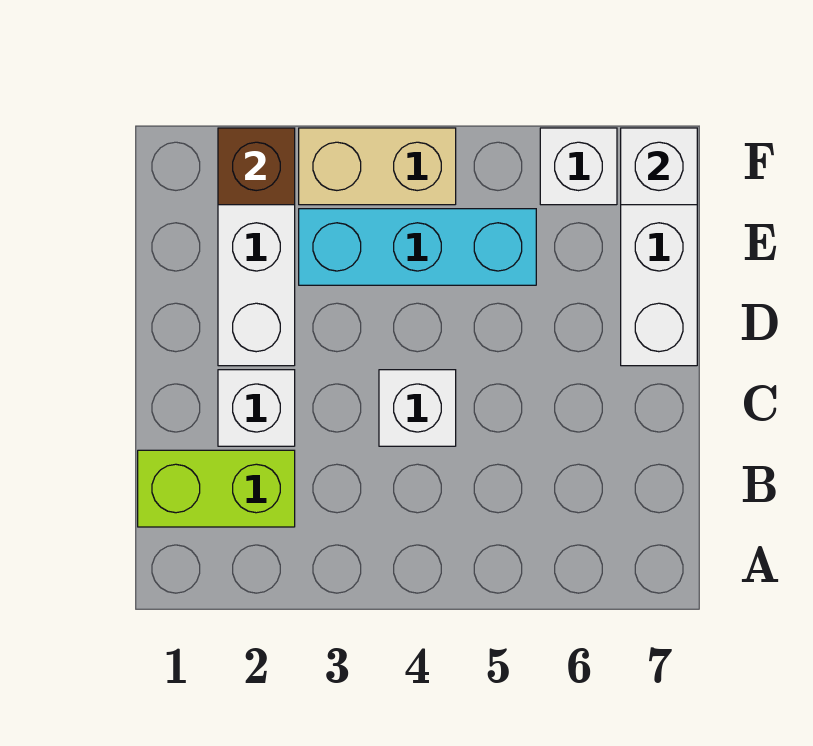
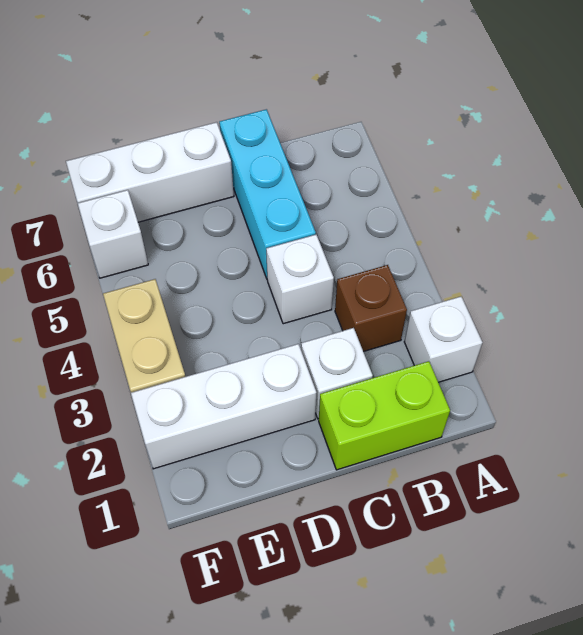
lime brick B1:B2 level 1 -> lime brick B1:C1 level 1
cyan brick E3:E5 level 1 -> cyan brick C5:C7 level 1
brown brick F2 level 2 -> brown brick B3 level 1
white brick F7 level 2 -> white brick A2 level 1

